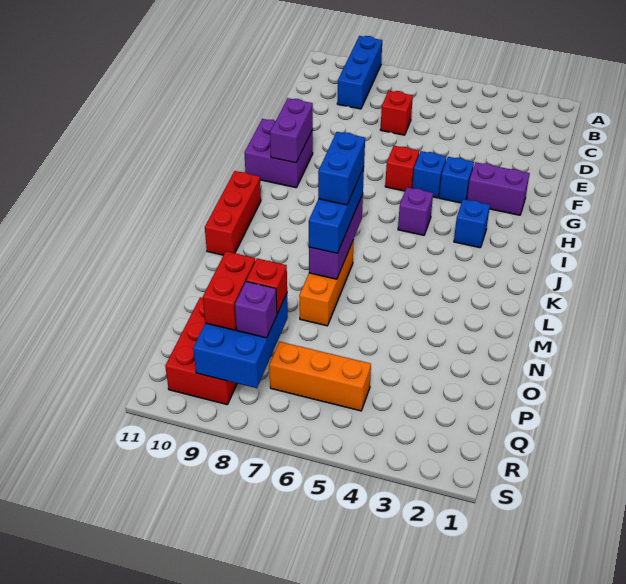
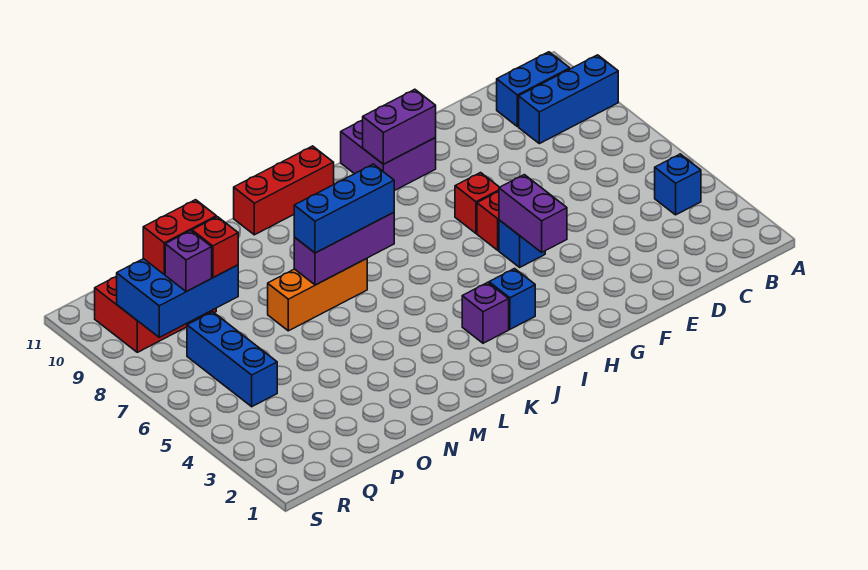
red brick D7 level 1 -> red brick G7 level 1
purple brick G2:G3 level 1 -> purple brick G4:G5 level 2
blue brick G4 level 1 -> blue brick B4 level 1
purple brick I5 level 1 -> purple brick J3 level 1
blue brick K7:L7 level 4 -> blue brick B10:C10 level 1
orange brick Q5:Q7 level 1 -> blue brick Q5:Q7 level 1

